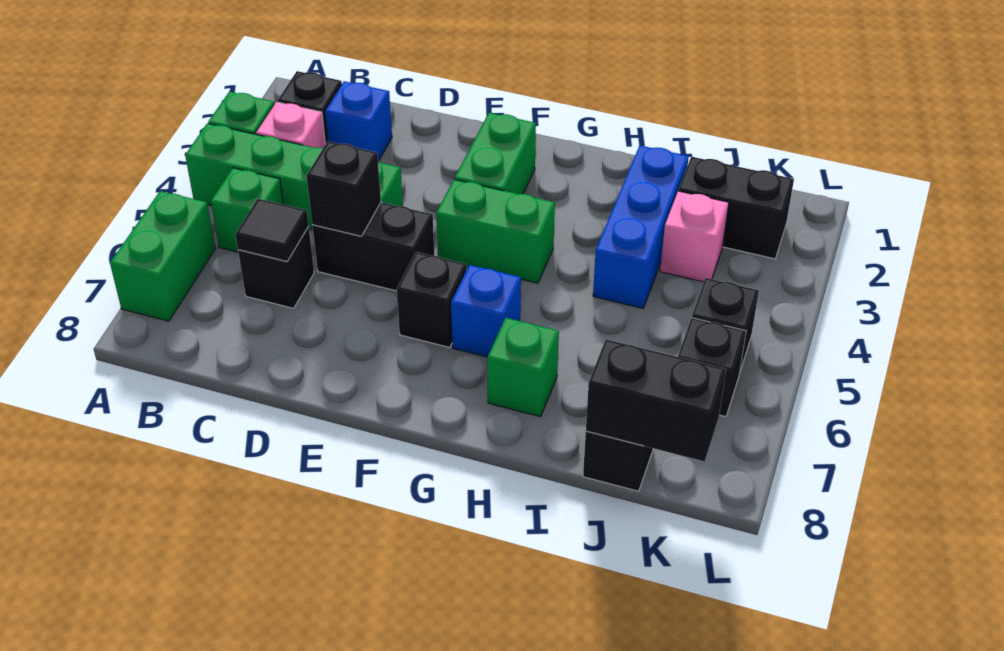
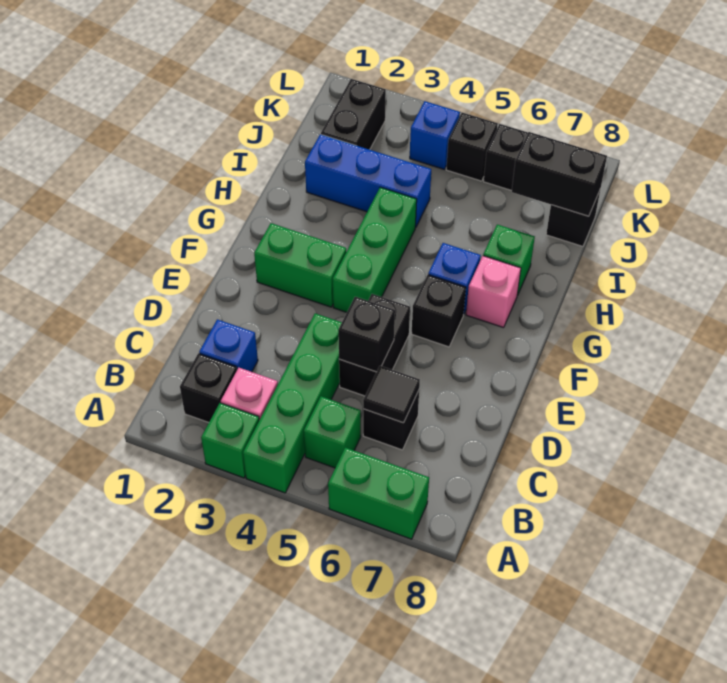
green brick F4:G4 level 1 -> green brick F4:H4 level 1
pink brick J3 level 1 -> pink brick G7 level 1
black brick J8:K8 level 2 -> black brick J7:J8 level 2
none -> blue brick K4 level 1

